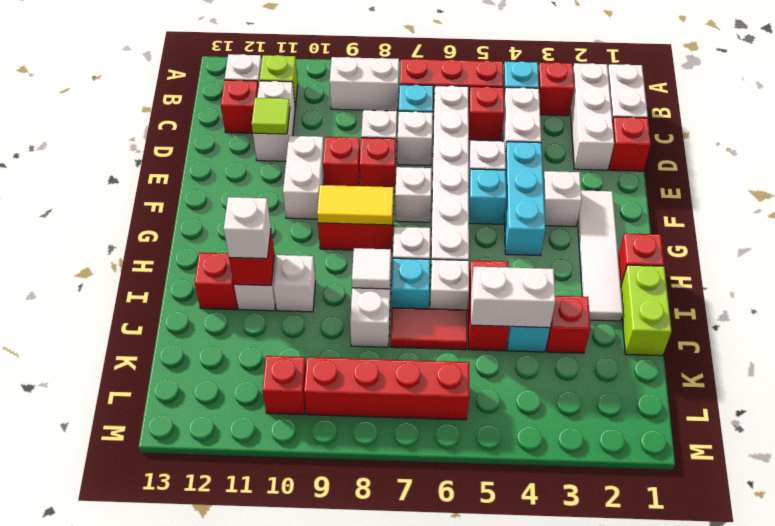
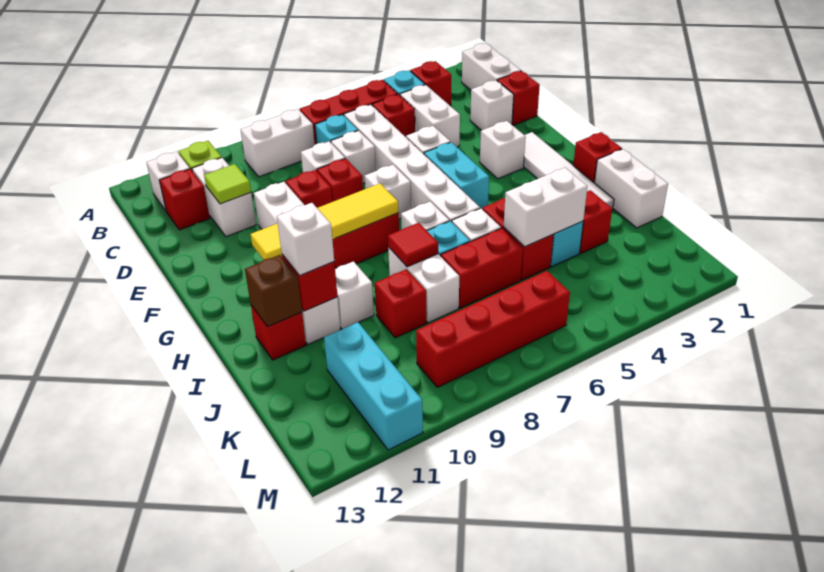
white brick B2:D2 level 1 -> white brick D2 level 1
cyan brick E4:G4 level 1 -> cyan brick K11:M11 level 1
cyan brick F5 level 1 -> cyan brick F5:G5 level 1
yellow tile G8:G9 level 2 -> yellow tile G8:G11 level 2
lime brick I1:J1 level 1 -> white brick I1:J1 level 1
white tile I8 level 2 -> red tile I8 level 2
none -> brown brick I12 level 2
red tile J6:J7 level 1 -> red brick J6:J7 level 1
red brick L10 level 1 -> red brick J9 level 1

